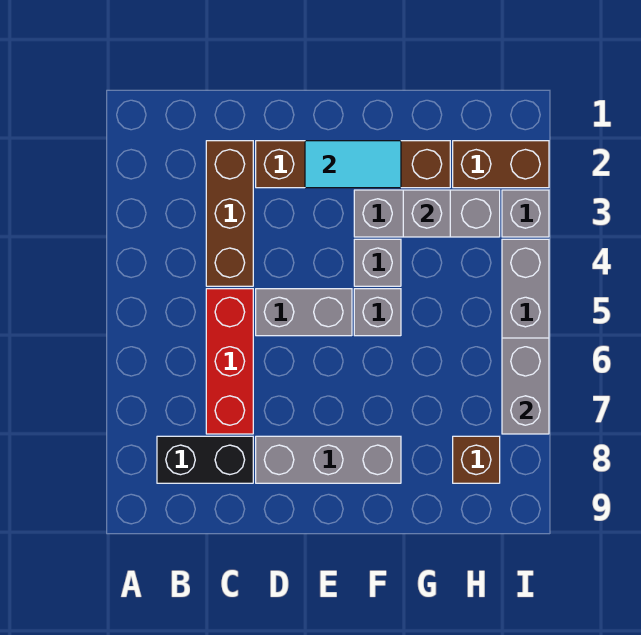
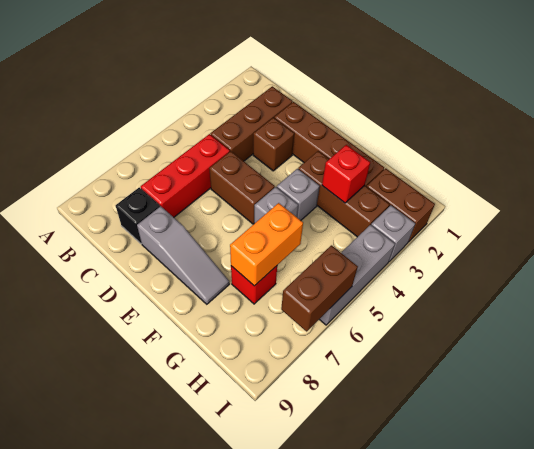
black brick B8:C8 level 1 -> black brick C8 level 1
grey brick D5:E5 level 1 -> brown brick D5:E5 level 1
grey brick D8:F8 level 1 -> grey slope D8:F8 level 1 top D
cyan tile E2:F2 level 2 -> none
grey brick F3:H3 level 1 -> brown brick F3:H3 level 1
grey brick G3 level 2 -> red brick G3 level 2
none -> orange brick G6:G7 level 2
none -> red brick G7 level 1
brown brick H8 level 1 -> brown brick D3 level 1
grey brick I6:I7 level 2 -> brown brick I6:I7 level 2

